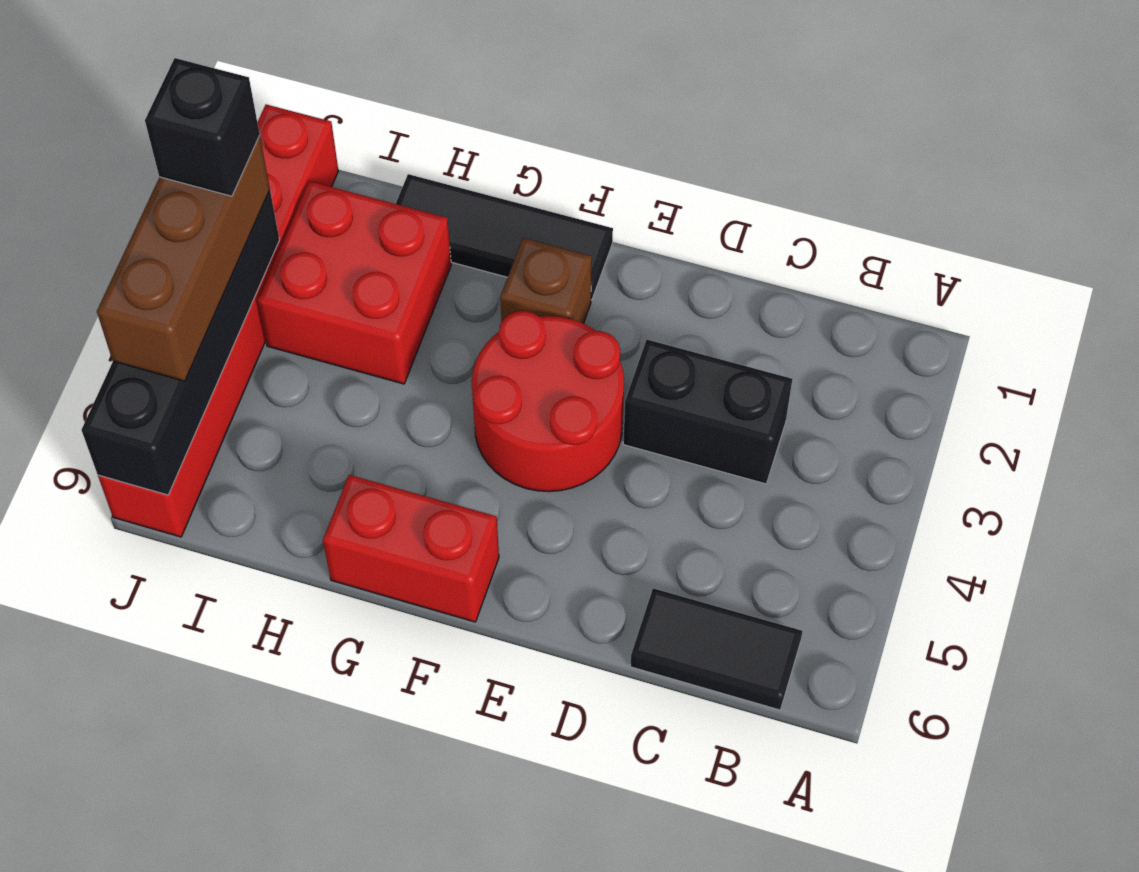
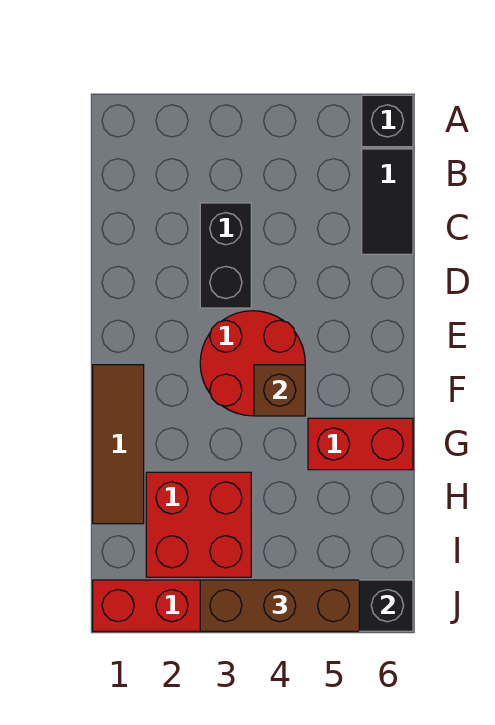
black tile F1:H1 level 1 -> brown tile F1:H1 level 1
brown brick F2 level 1 -> brown brick F4 level 2
red brick F6:G6 level 1 -> red brick G5:G6 level 1
black brick J3 level 4 -> black brick A6 level 1

